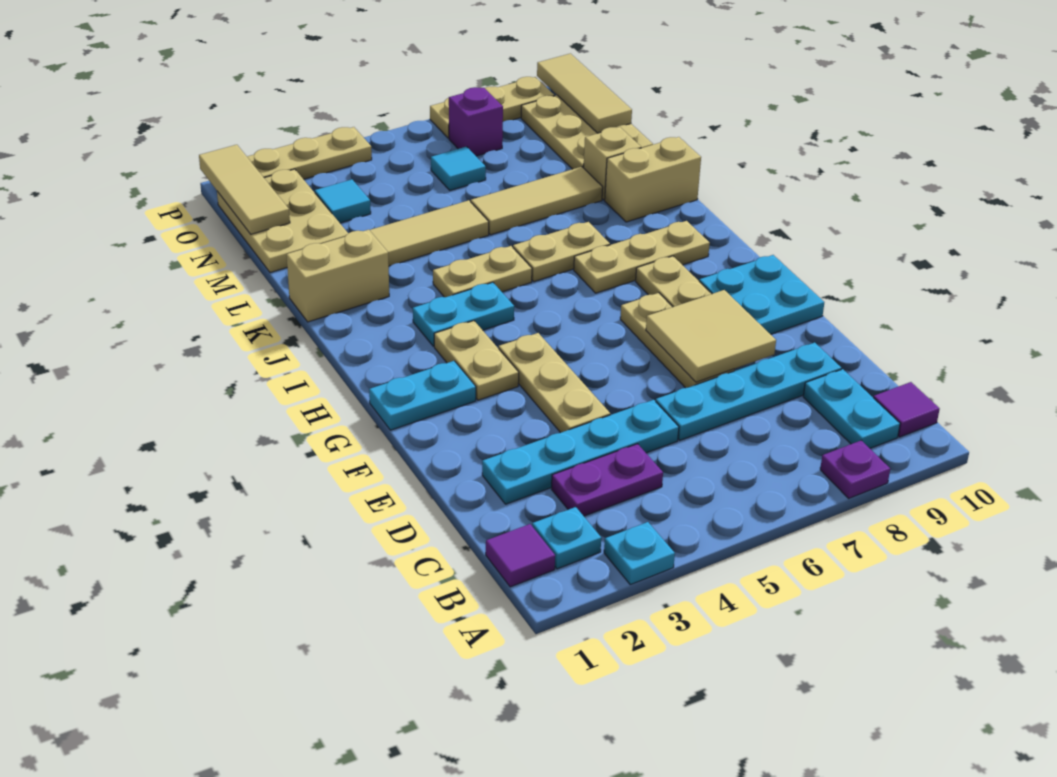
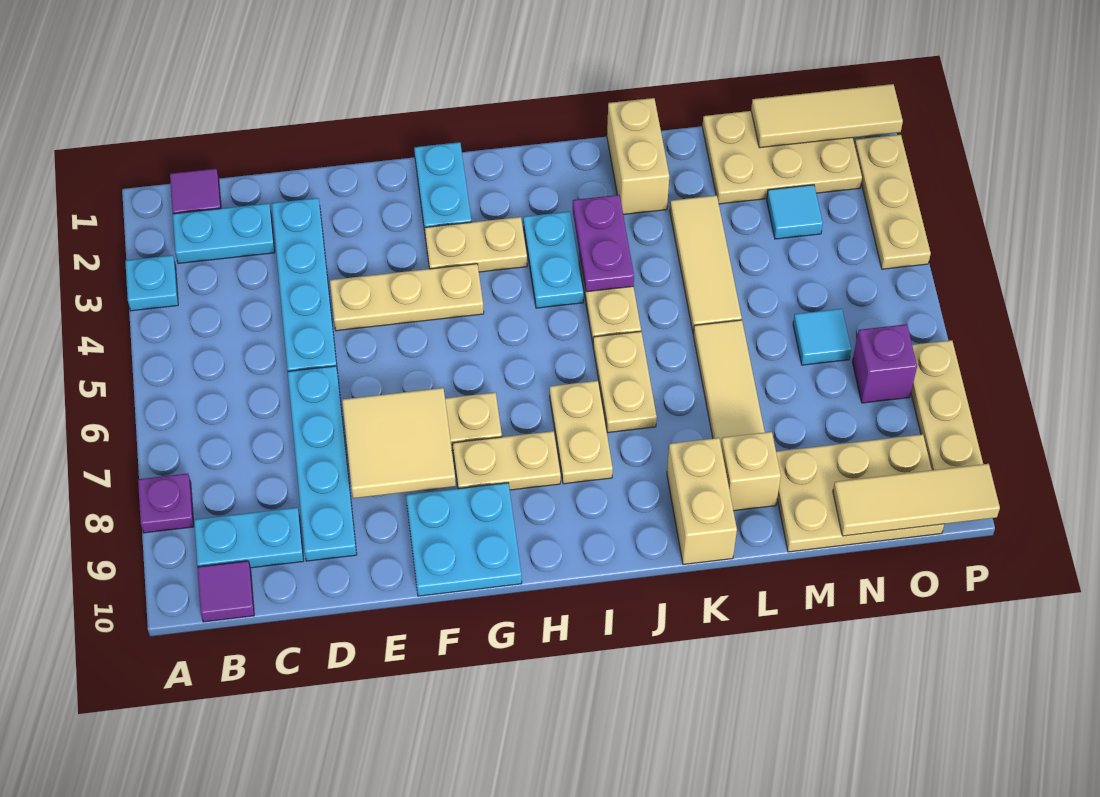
cyan plate B2 level 1 -> cyan plate B2:C2 level 1
purple plate C3:C4 level 1 -> purple plate J3:J4 level 2
tan plate I7:I9 level 1 -> tan plate I7:I8 level 1

